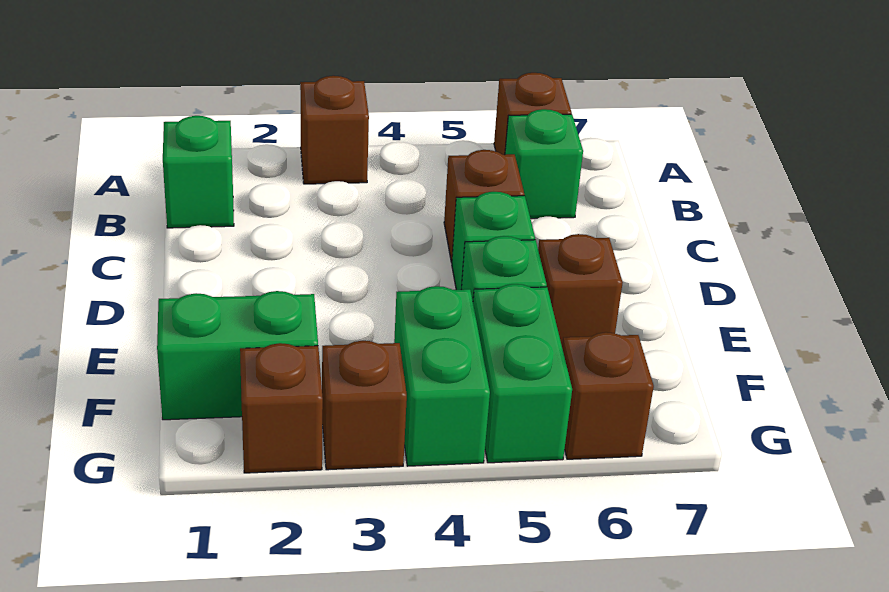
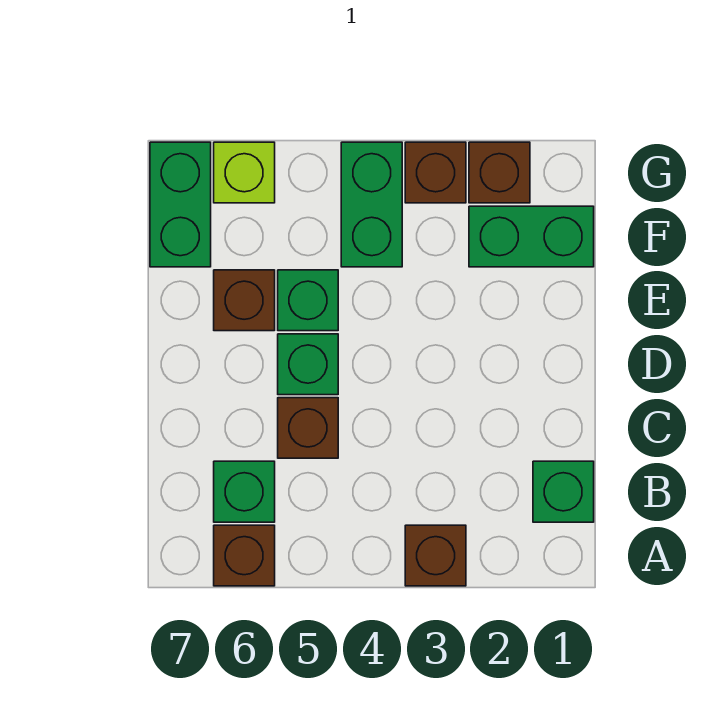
green brick F5:G5 level 1 -> green brick F7:G7 level 1
brown brick G6 level 1 -> lime brick G6 level 1

